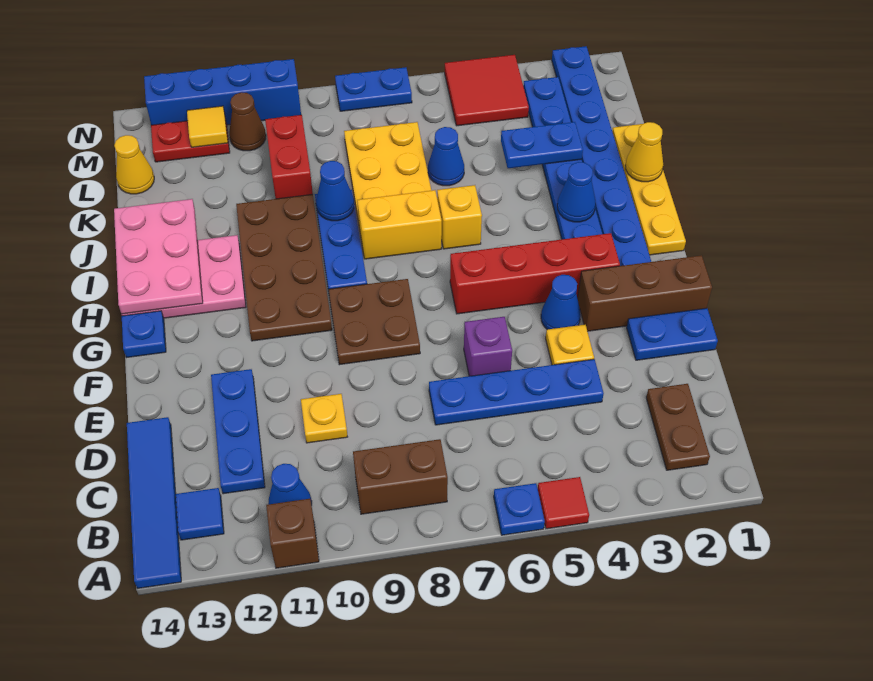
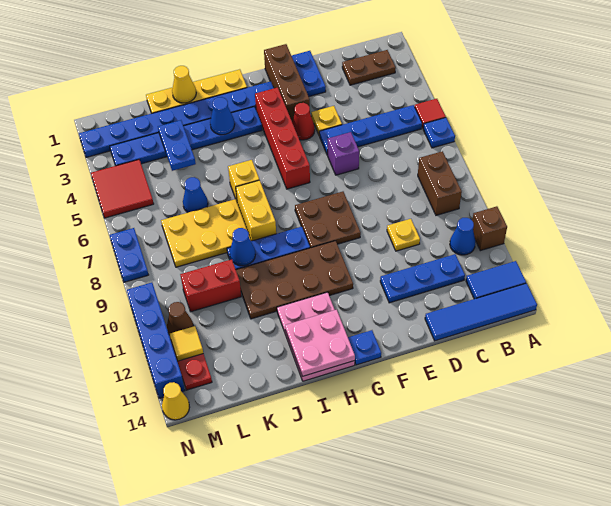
blue tile B13 level 1 -> blue tile A13:B13 level 1
blue plate D4:D7 level 1 -> blue plate B5:E5 level 1
blue cone F4 level 1 -> red cone F4 level 1
pink plate H13:J14 level 2 -> pink plate H13:I14 level 2
yellow cone L14 level 1 -> yellow cone N14 level 1

